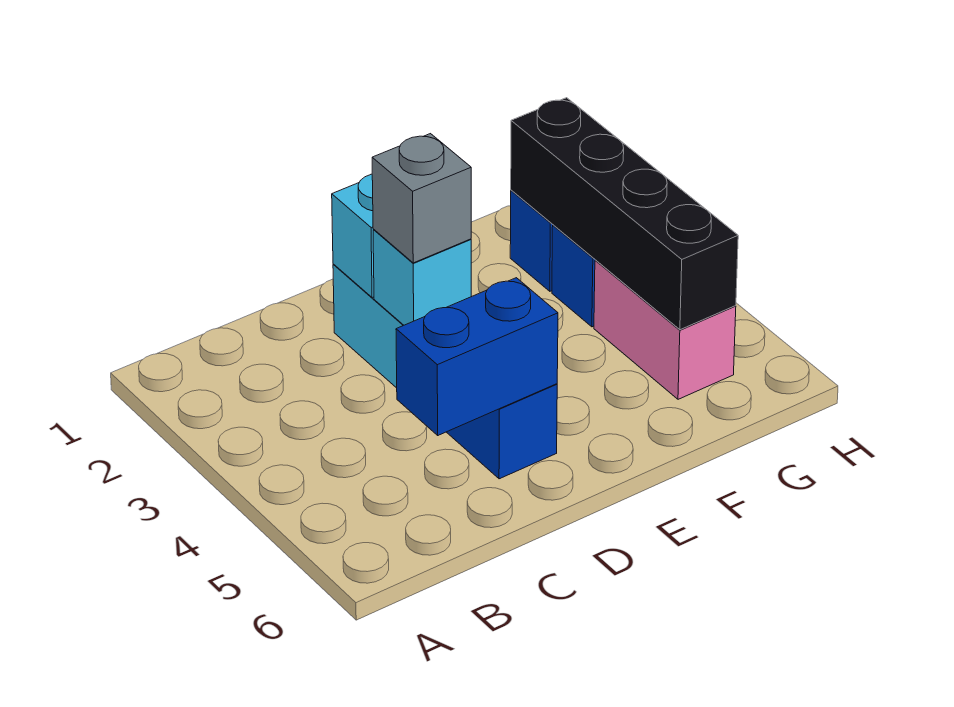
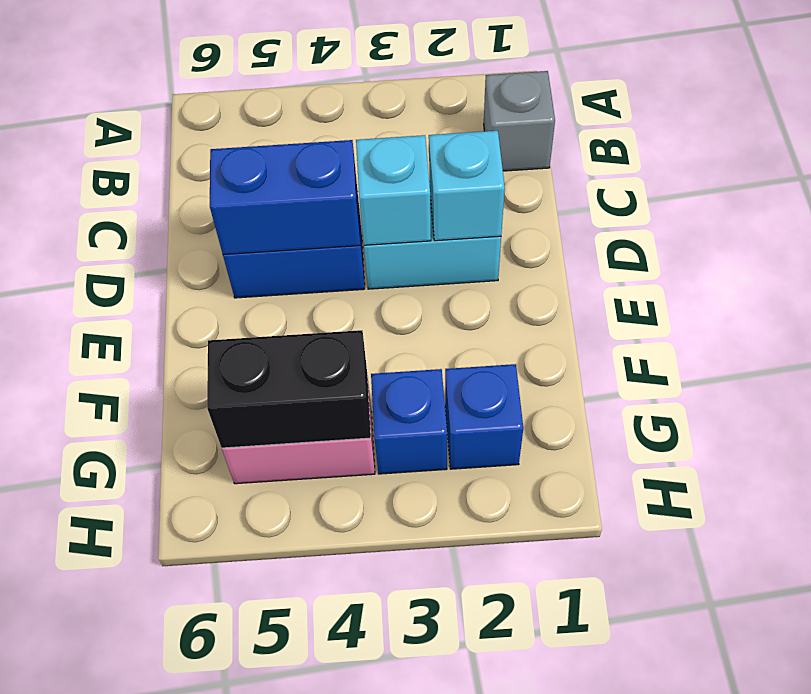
blue brick C5:D5 level 2 -> blue brick D4:D5 level 2
grey brick D3 level 3 -> grey brick B1 level 1
black brick G2:G5 level 2 -> black brick G4:G5 level 2

